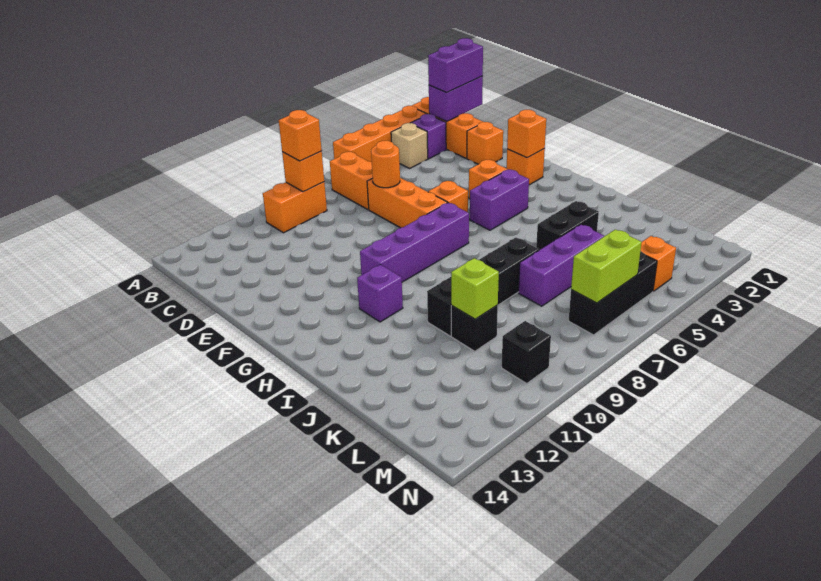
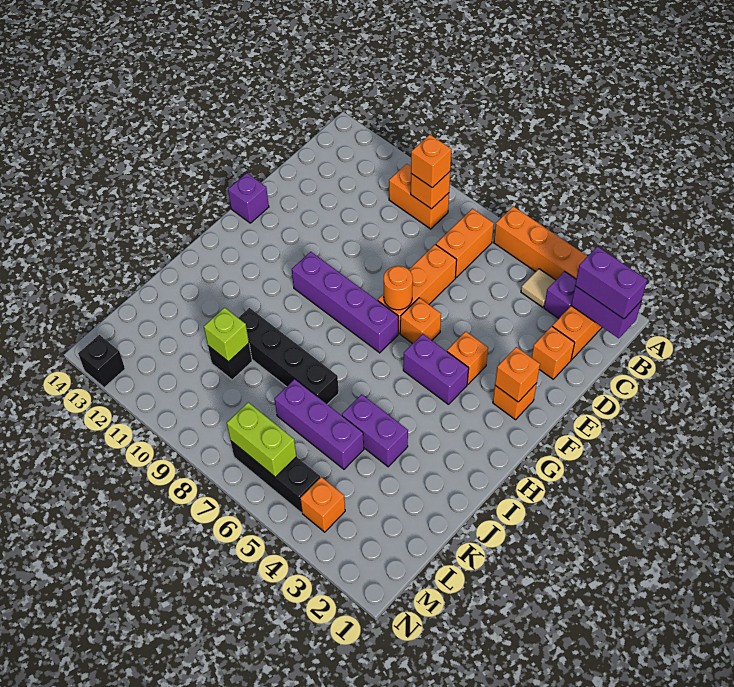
tan brick B4 level 1 -> tan tile B4 level 1
orange round brick D7 level 2 -> orange round brick F7 level 2
purple brick H11 level 1 -> purple brick F14 level 1
black brick J4:J5 level 1 -> purple brick J4:J5 level 1
black brick M10 level 1 -> black brick N13 level 1

